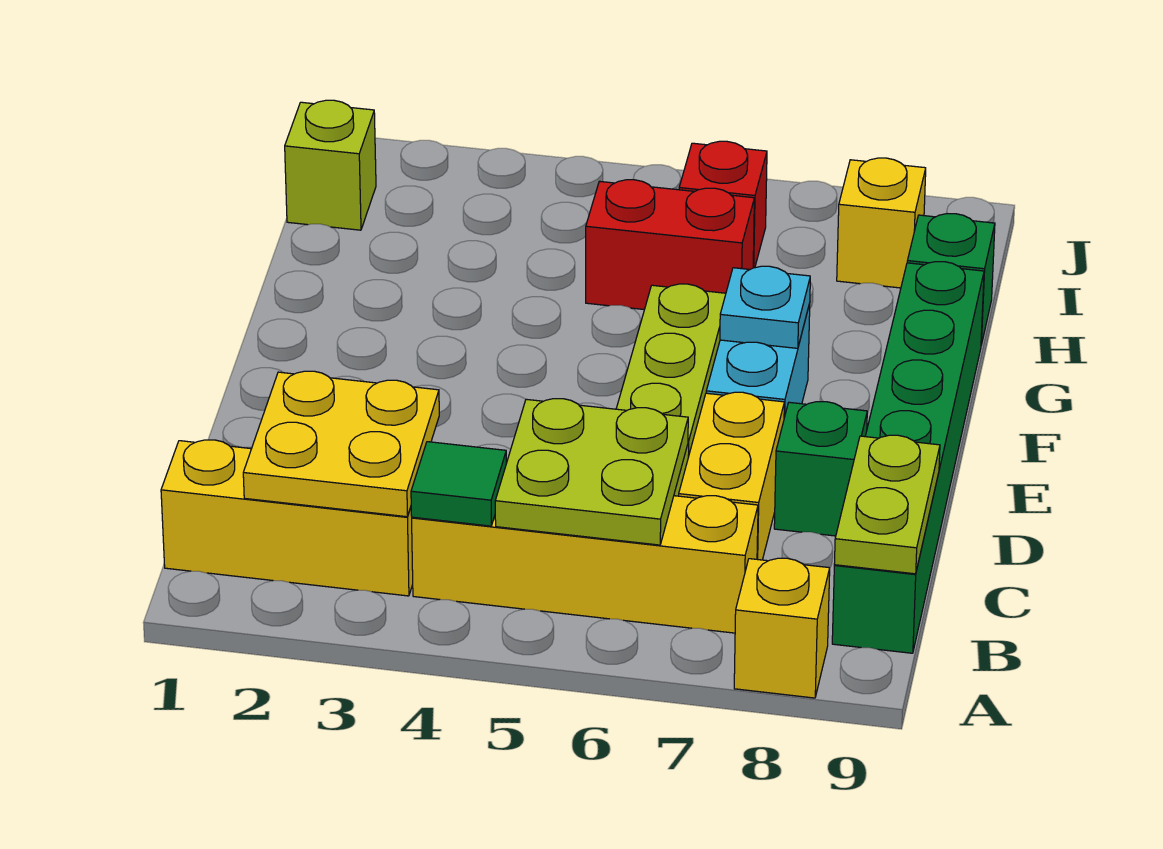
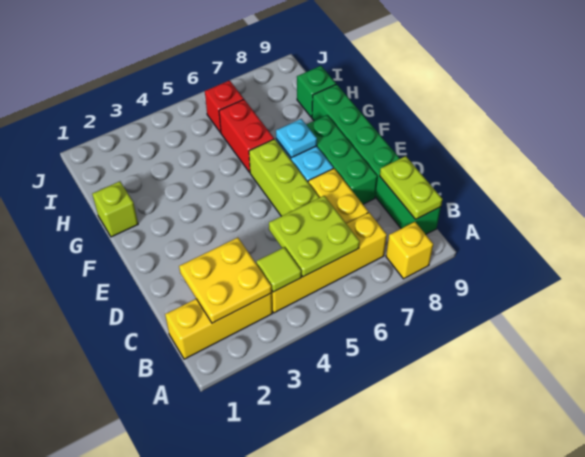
green tile B4 level 2 -> lime tile B4 level 2
green brick D8 level 1 -> green brick D8:F8 level 1
red brick H5:H6 level 1 -> red brick G6:H6 level 1
lime brick I1 level 1 -> lime brick G1 level 1
yellow brick I8 level 1 -> none

